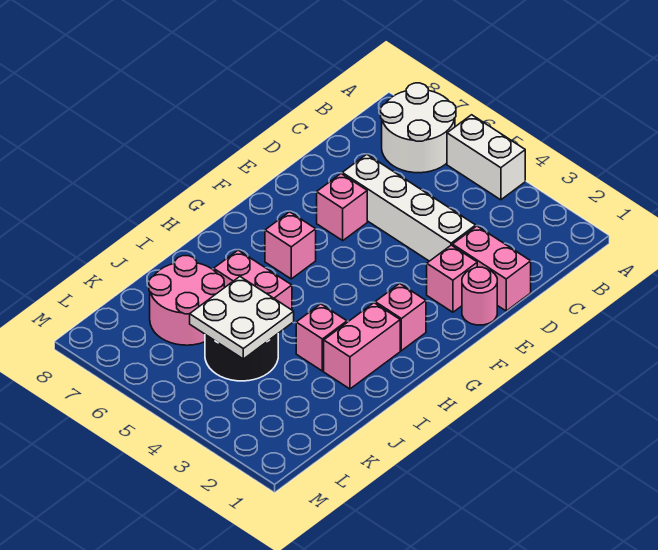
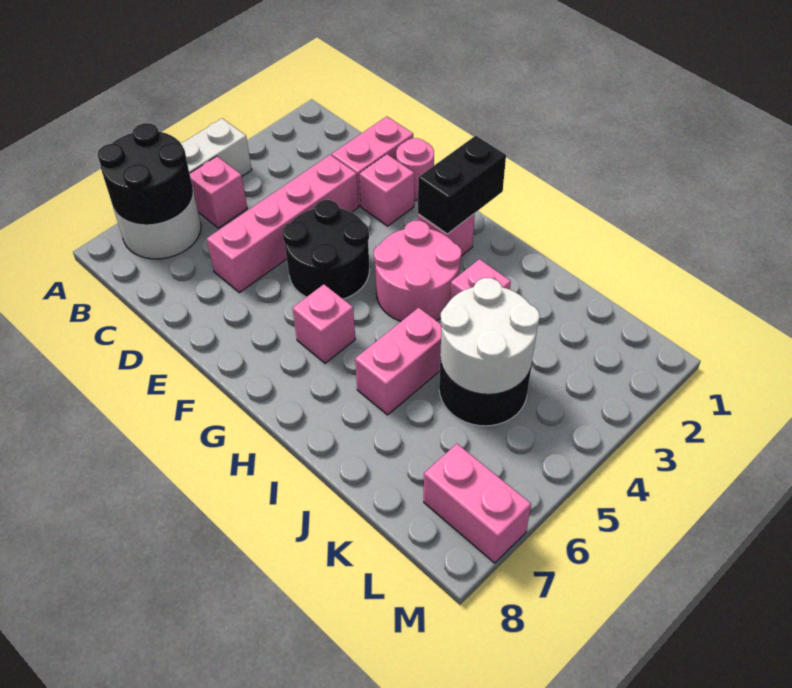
none -> black round brick A6:B7 level 2
white brick D3:D6 level 1 -> pink brick D3:D6 level 1
none -> black round brick E4:F5 level 1
pink brick E6 level 1 -> pink brick B5 level 1
none -> black brick G1:G2 level 2
pink brick H2:I2 level 1 -> pink brick L7:M7 level 1
white plate J4:K5 level 2 -> white round brick J4:K5 level 2
pink round brick J6:K7 level 1 -> pink round brick G3:H4 level 1

